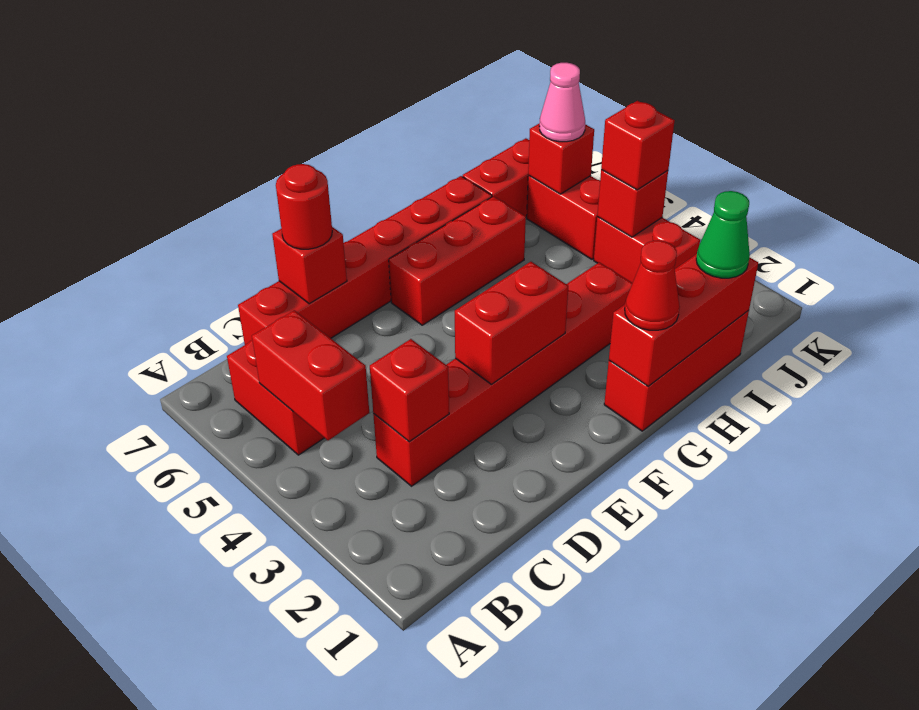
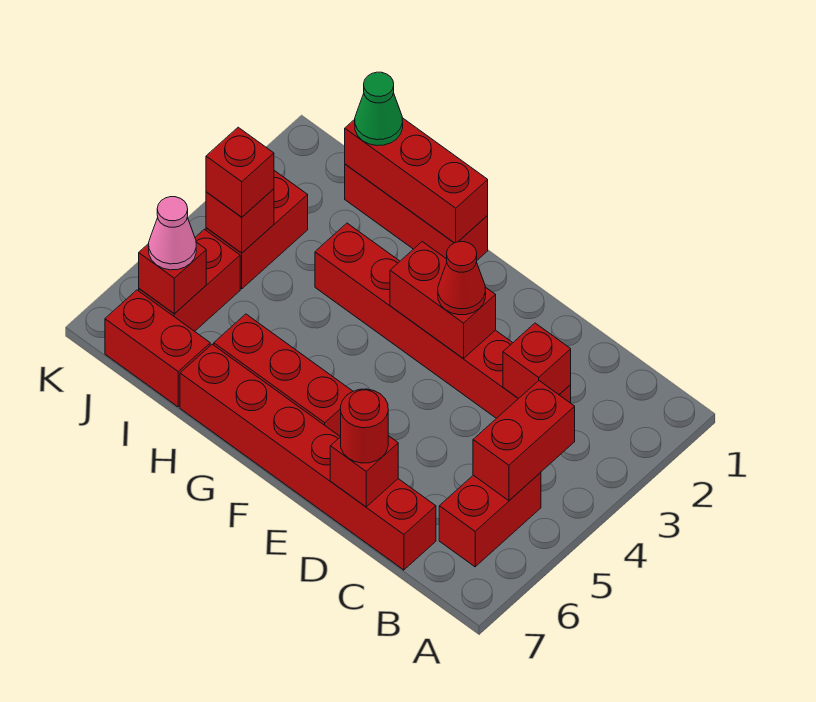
red cone G1 level 3 -> red cone E3 level 3

